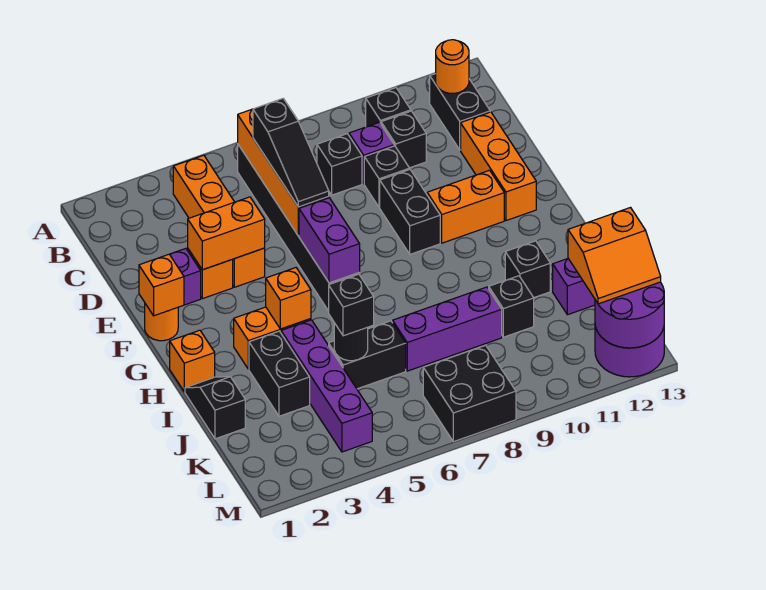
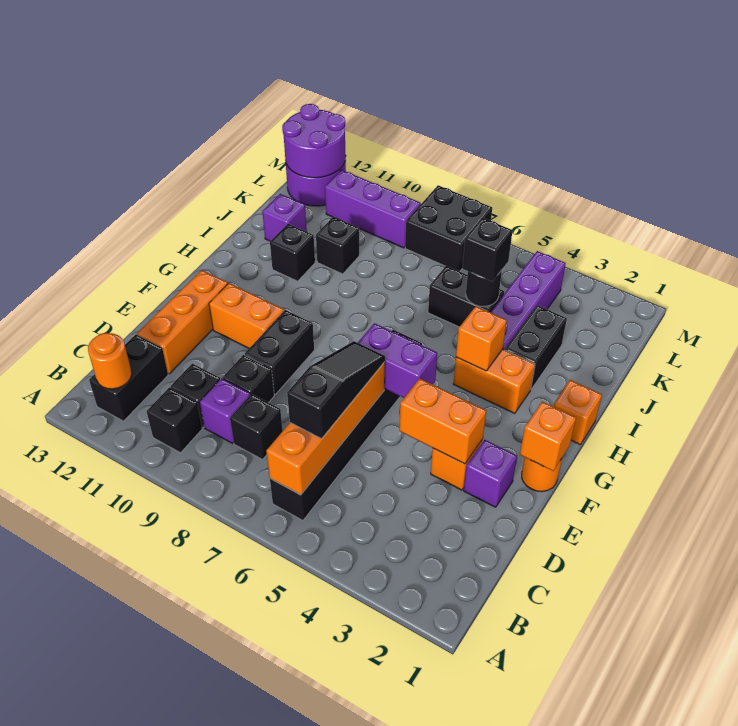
orange brick B4:E4 level 1 -> none
purple brick F6:G6 level 2 -> purple brick F5:F6 level 2
black slope I1:J1 level 1 top J -> none
purple brick J7:J9 level 1 -> purple brick L9:L11 level 1
orange slope K12:L13 level 3 top K -> none

